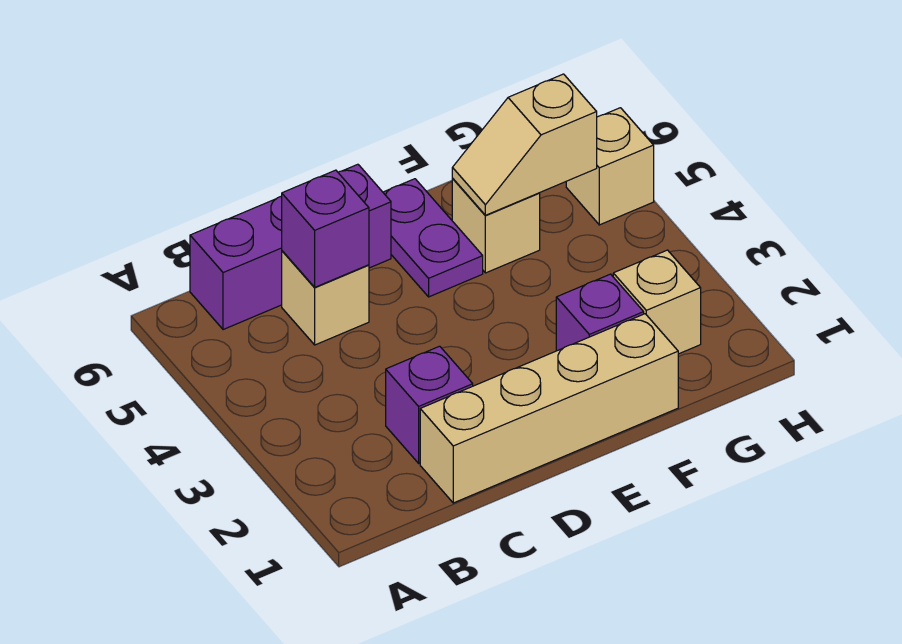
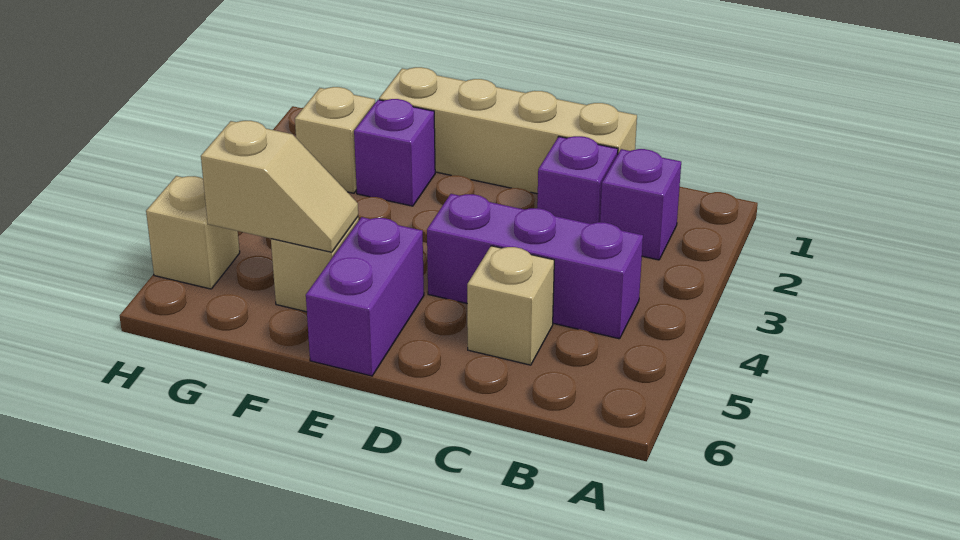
purple brick B6:D6 level 1 -> purple brick B4:D4 level 1
purple brick C5 level 2 -> purple brick B2 level 1
purple plate E5:E6 level 1 -> purple brick E5:E6 level 1

